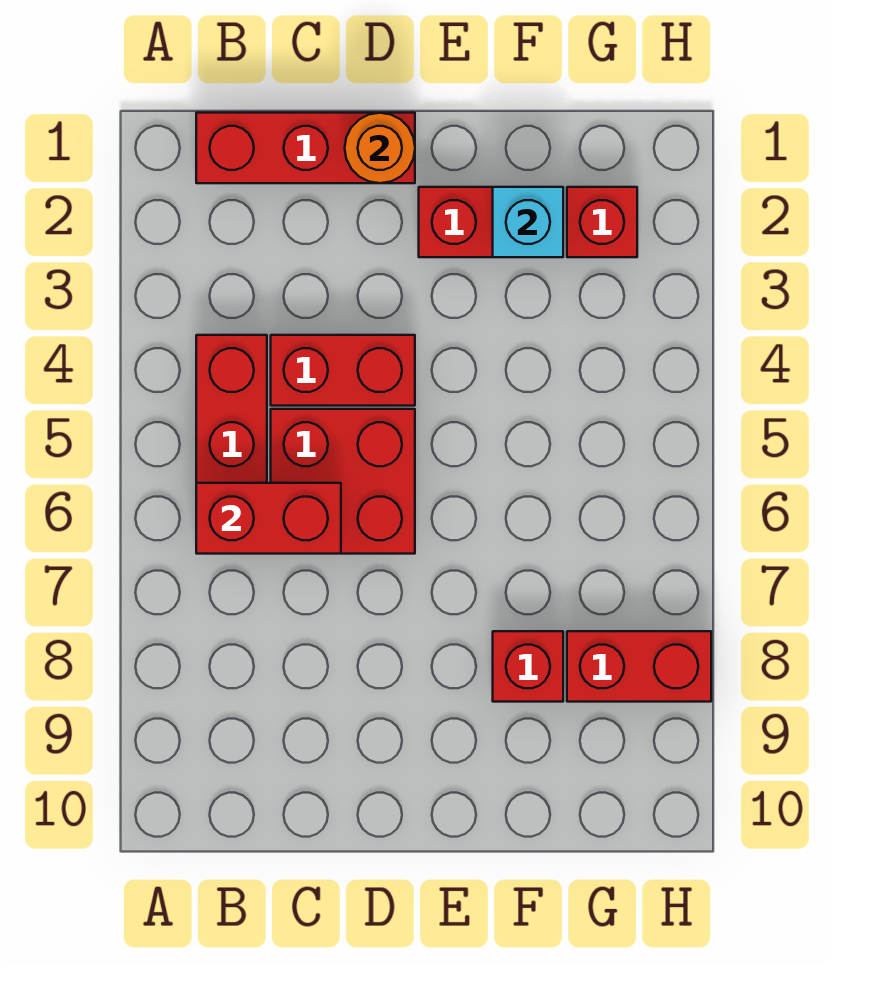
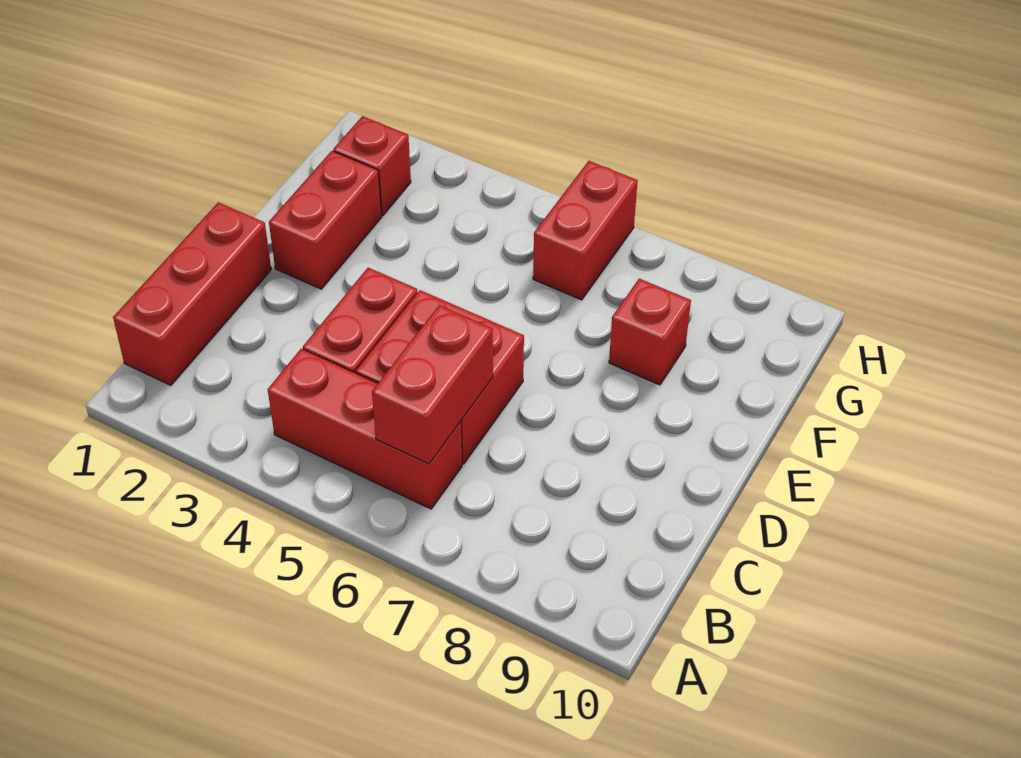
orange round brick D1 level 2 -> none
cyan brick F2 level 2 -> none
red brick G8:H8 level 1 -> red brick G6:H6 level 1

